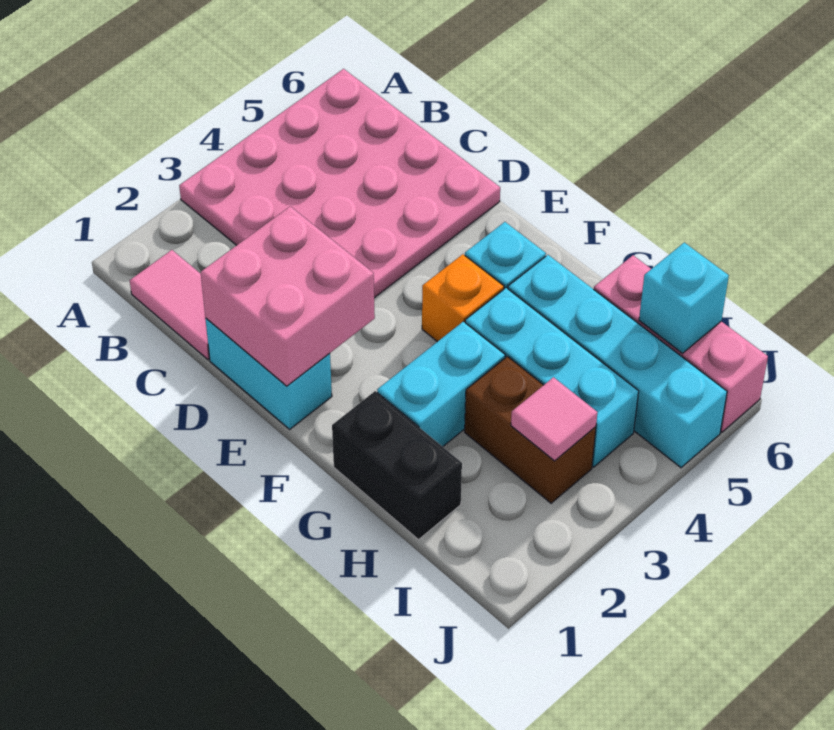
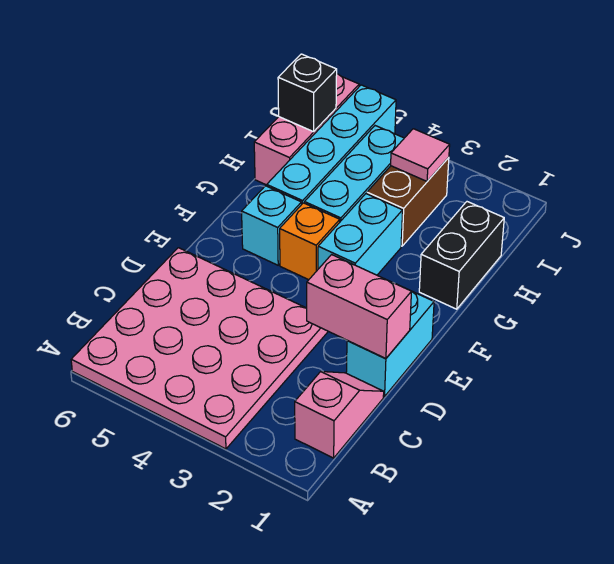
pink tile B1:C1 level 1 -> pink slope B1:C1 level 1 top B
pink brick D1:E2 level 2 -> pink brick D1:D2 level 2
cyan brick G2:G3 level 1 -> cyan brick F3:G3 level 1
cyan brick I6 level 2 -> black brick I6 level 2

